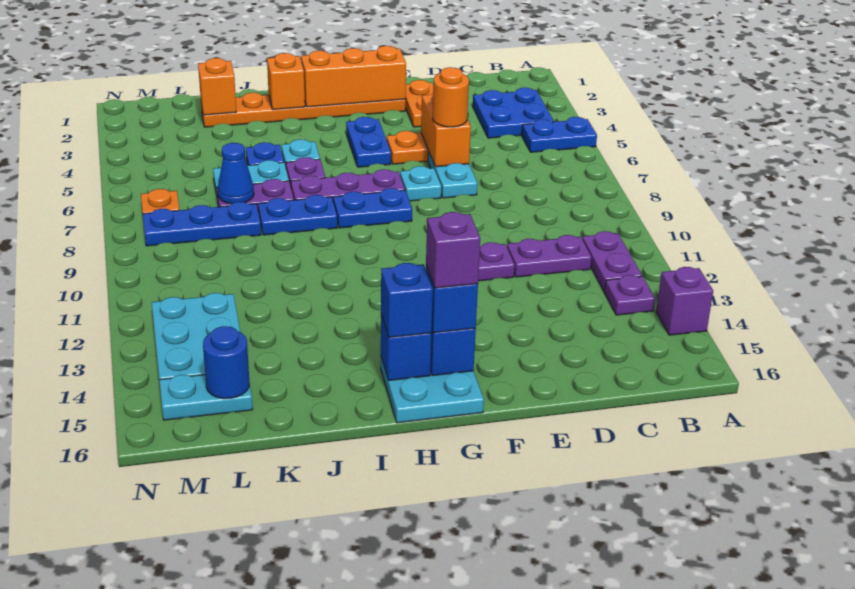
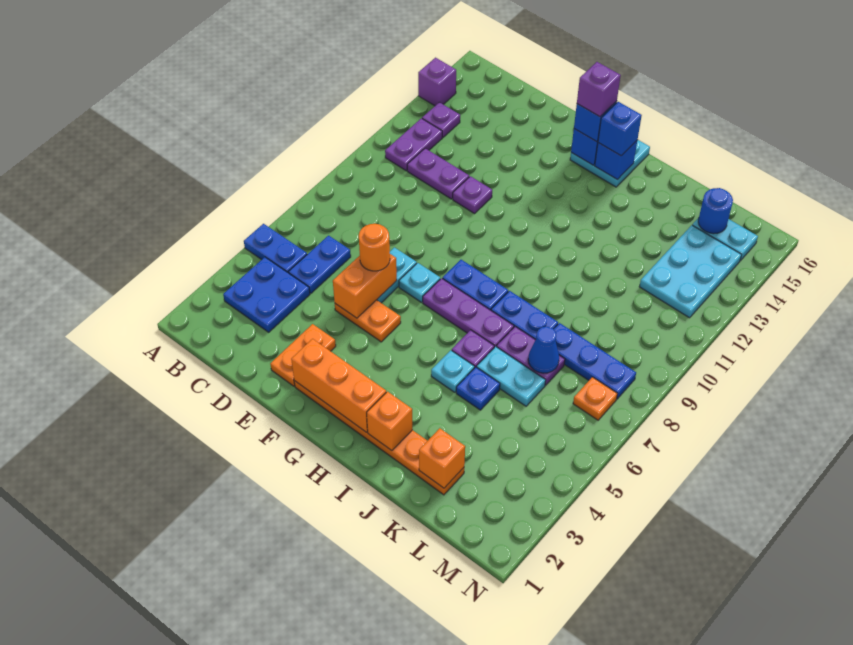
blue plate G4:G5 level 1 -> blue plate C5:C6 level 1

